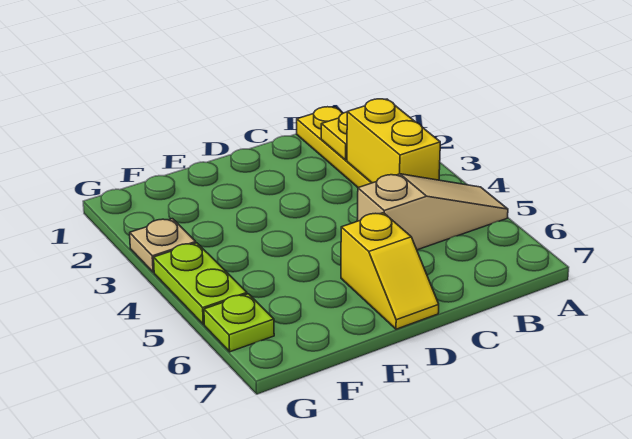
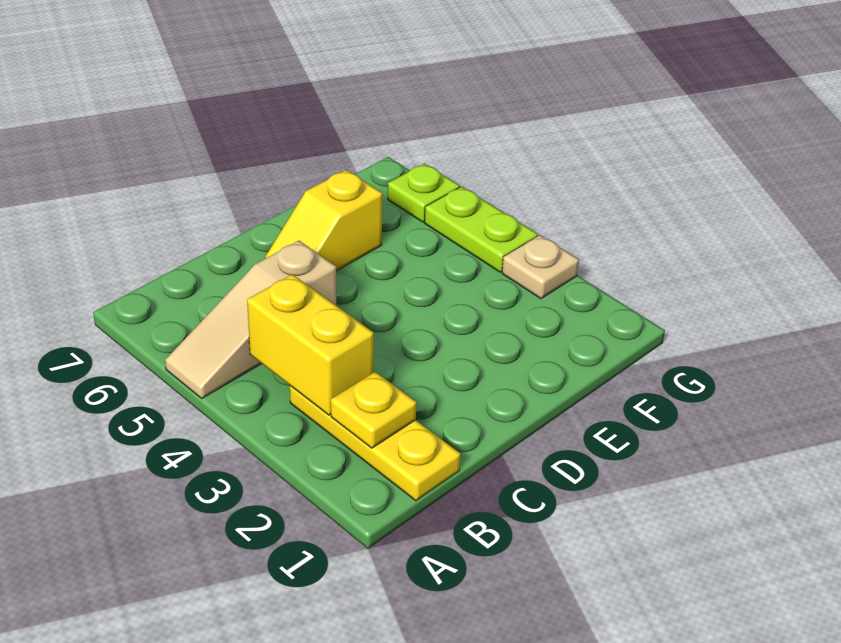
yellow slope D6:D7 level 1 top 6 -> yellow slope D6:E6 level 1 top E

